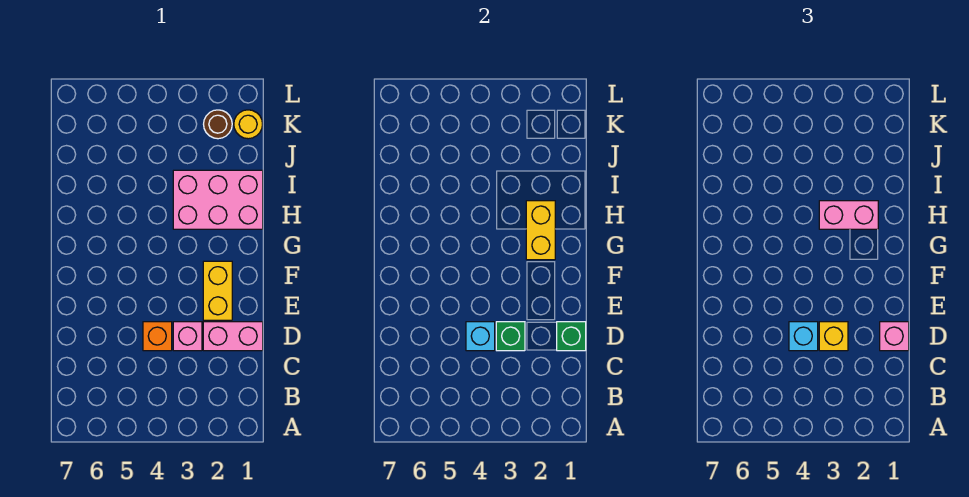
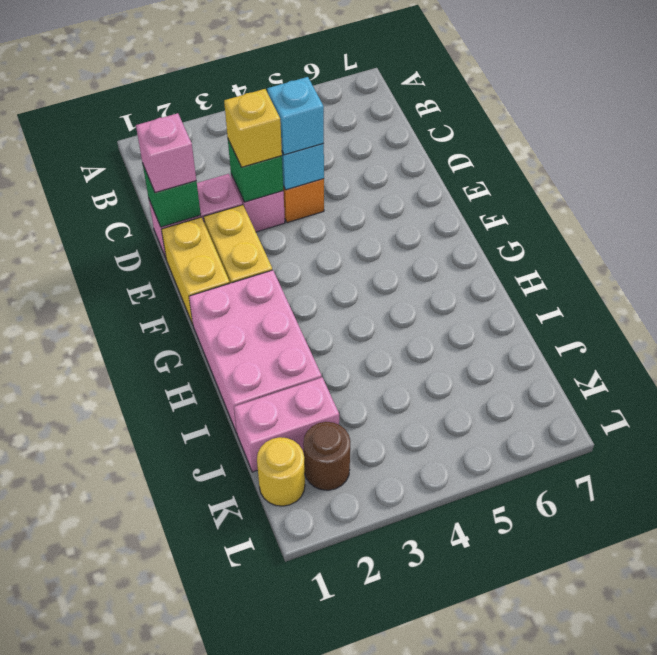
yellow brick G2:H2 level 2 -> yellow brick E1:F1 level 1
pink brick H1:I3 level 1 -> pink brick G1:I2 level 1
pink brick H2:H3 level 3 -> pink brick J1:J2 level 1

